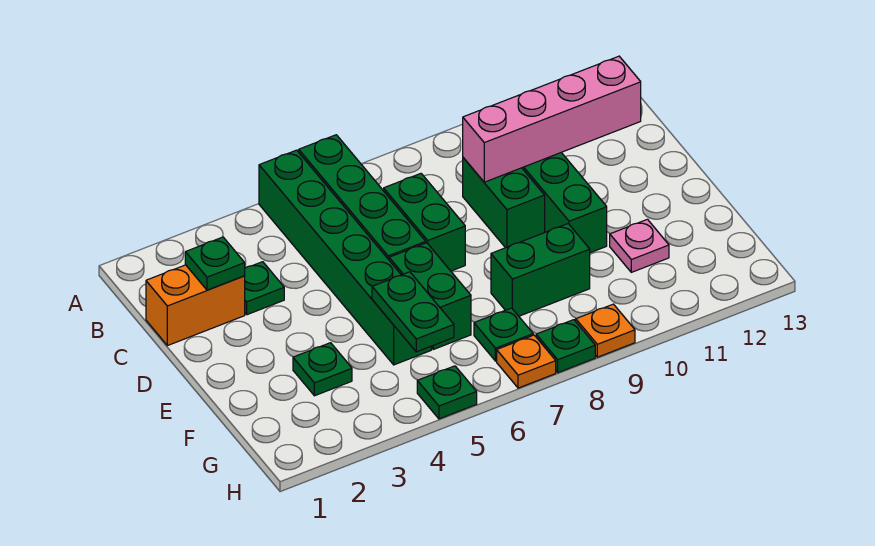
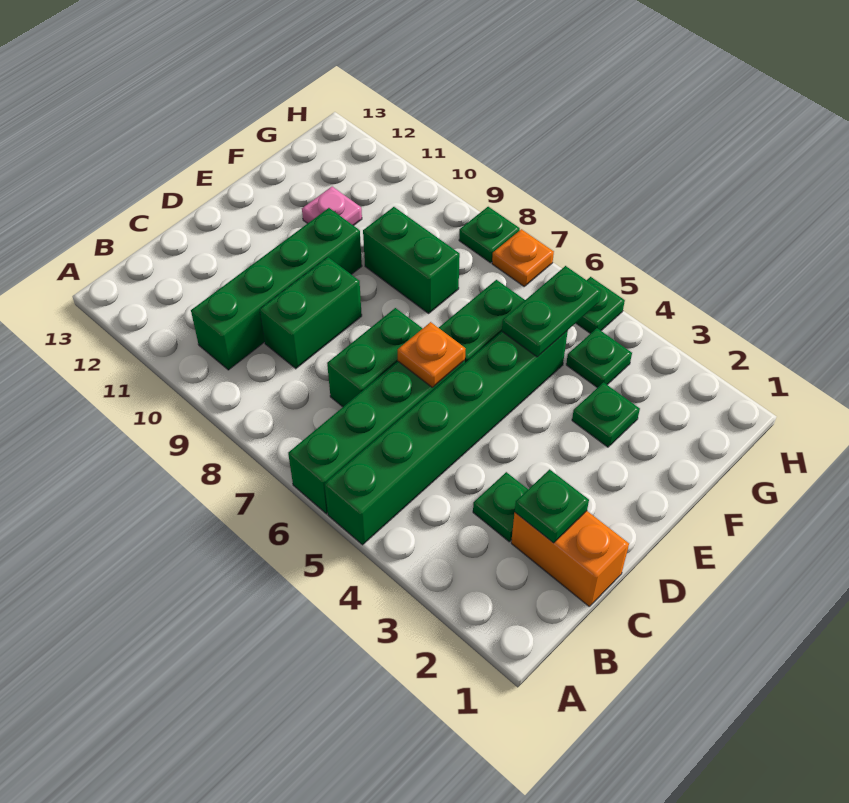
pink brick C9:C12 level 2 -> none
green plate G7 level 1 -> green plate G4 level 1
orange plate H9 level 1 -> orange plate D6 level 2

